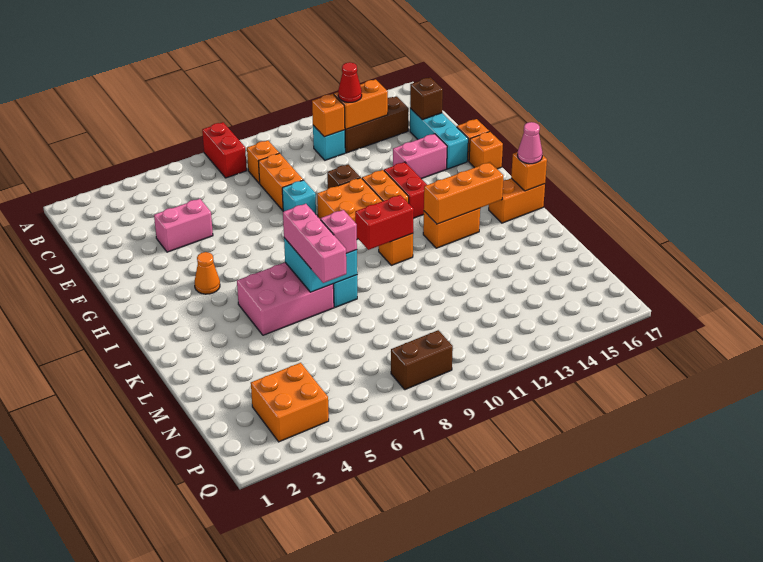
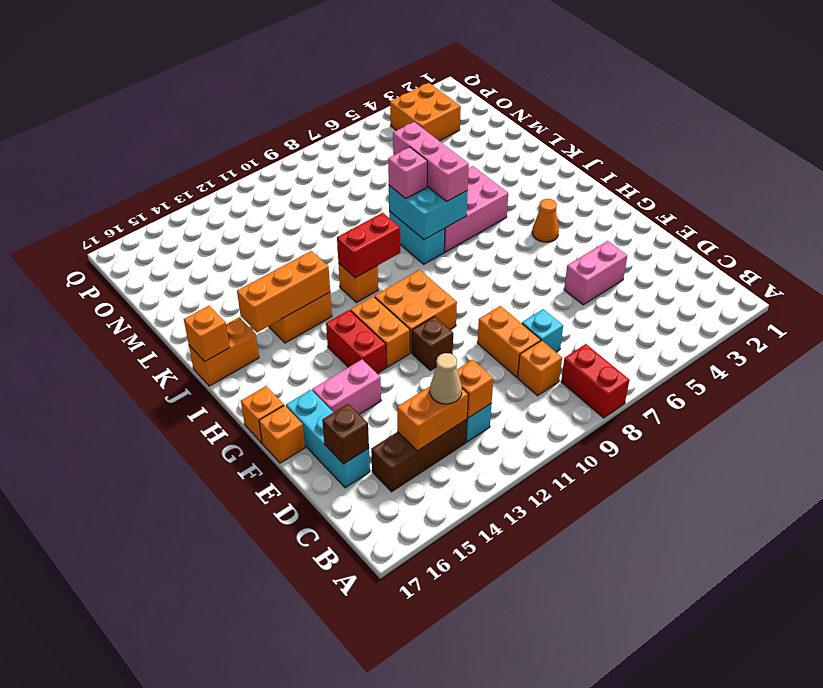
red cone C13 level 3 -> tan cone C13 level 3
cyan brick F9 level 1 -> cyan brick D8 level 1
pink cone J17 level 3 -> none
brown brick P8:P9 level 1 -> none

